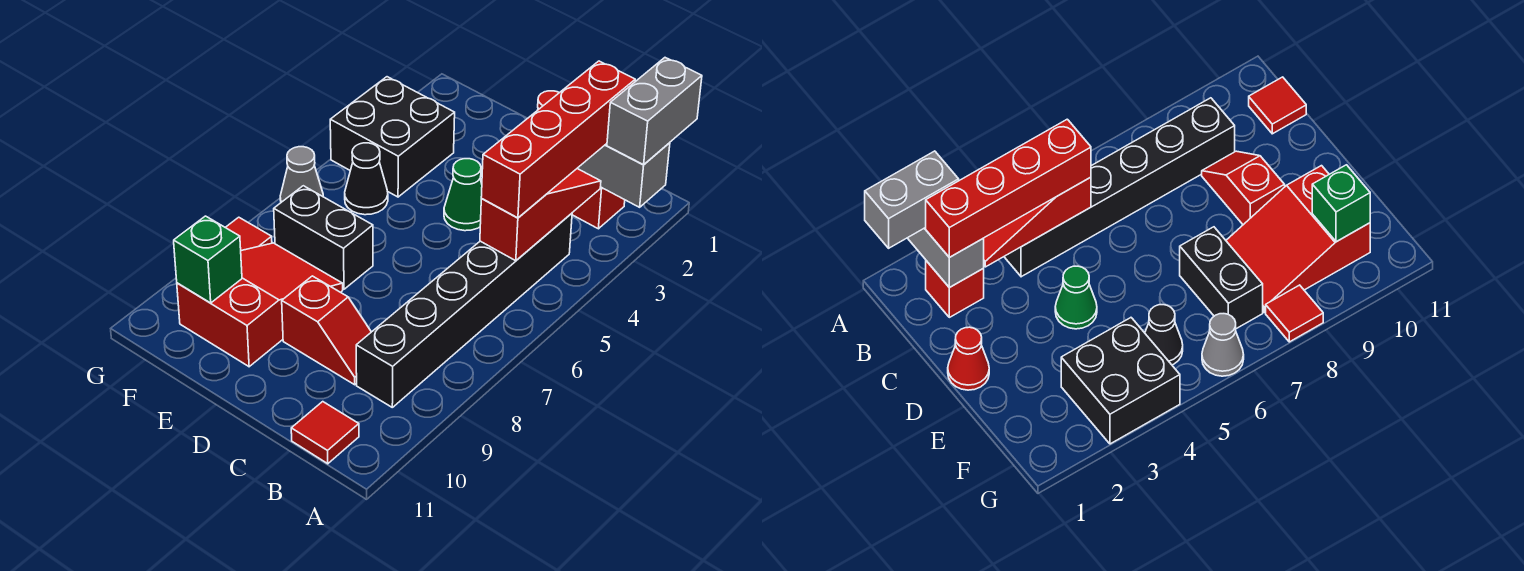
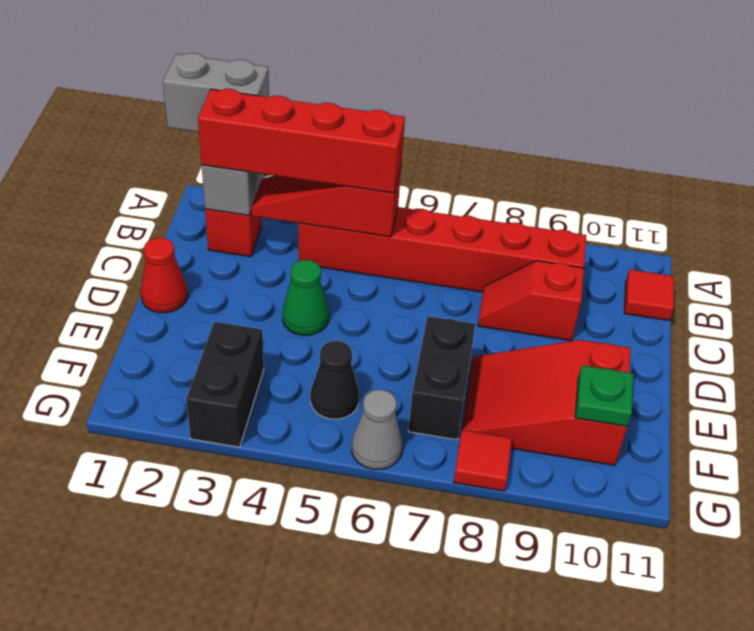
black brick B4:B9 level 1 -> red brick B4:B9 level 1
red slope C9:D9 level 1 top D -> red slope C8:C9 level 1 top 9
black brick F3:G4 level 1 -> black brick F3:G3 level 1
green brick F10 level 2 -> green plate F10 level 2

